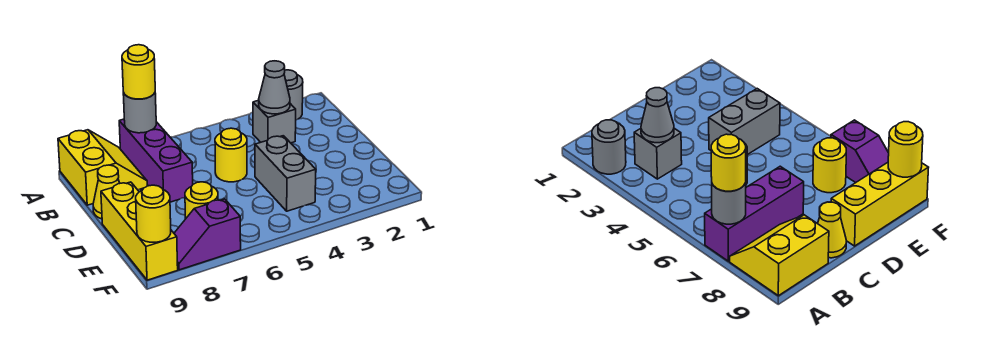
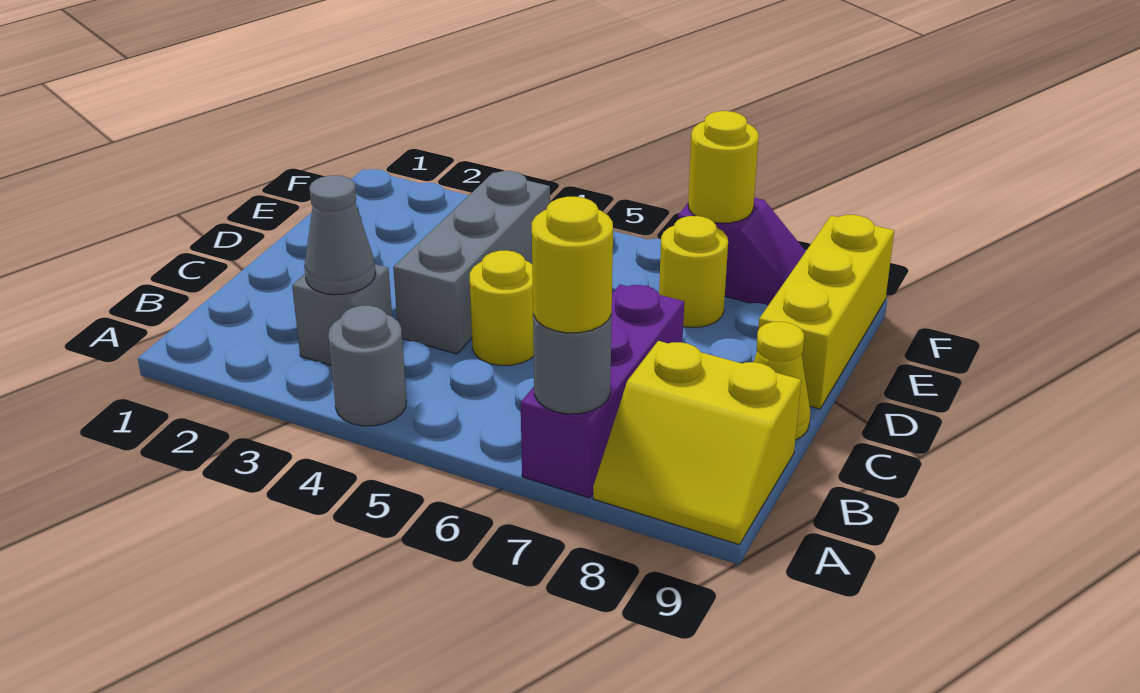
grey round brick A2 level 1 -> grey round brick A4 level 1
yellow slope A8:B9 level 1 top 9 -> yellow slope A8:B9 level 1 top B
grey brick D4:E4 level 1 -> grey brick C4:E4 level 1
yellow round brick F9 level 2 -> yellow round brick F7 level 2

